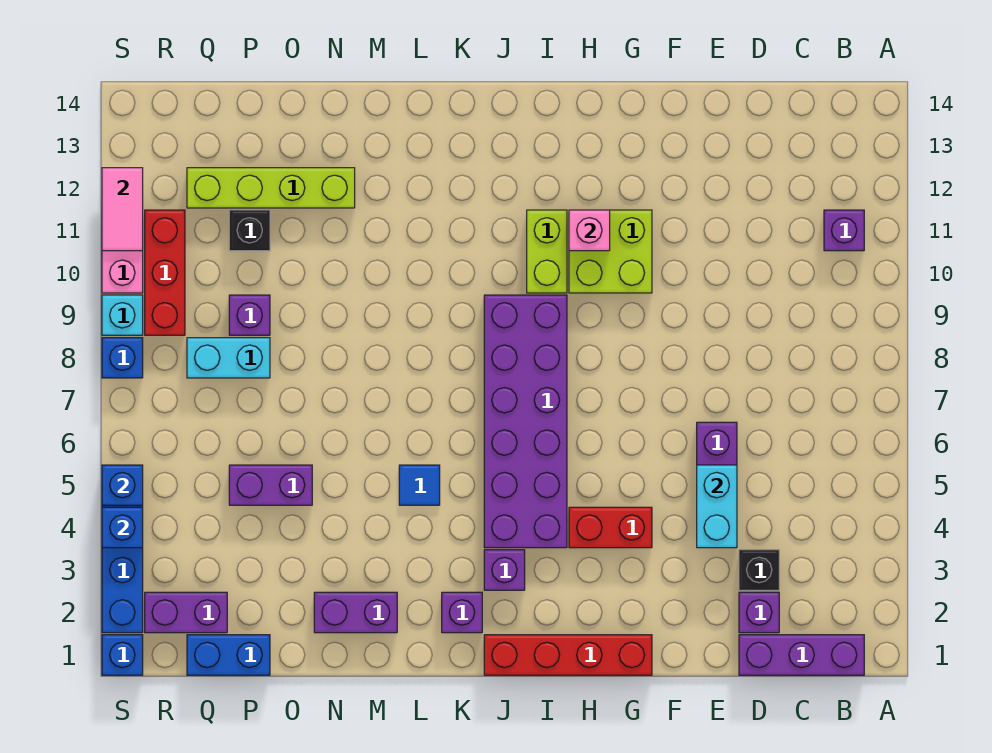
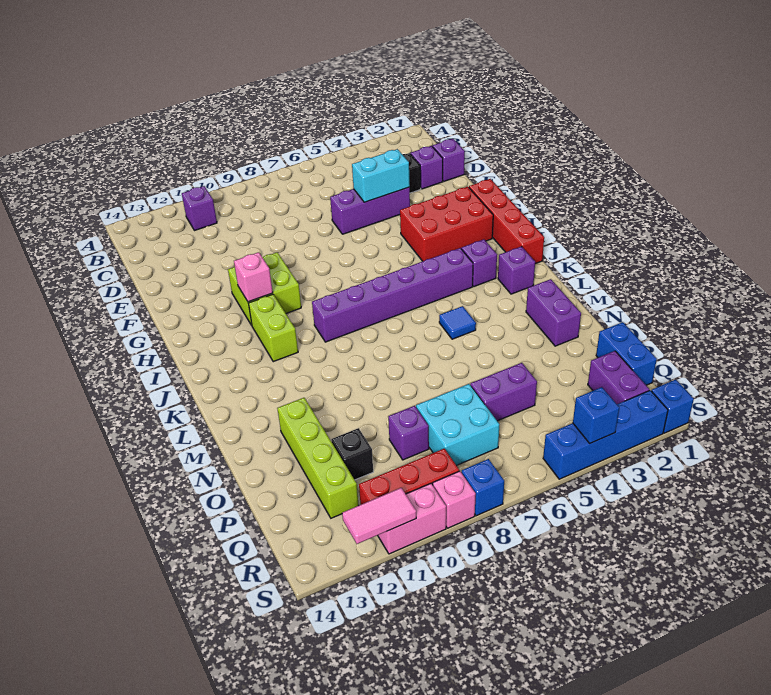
purple brick B1:D1 level 1 -> purple brick D1 level 1
red brick G4:H4 level 1 -> red brick G2:H4 level 1
purple brick I4:J9 level 1 -> purple brick J4:J9 level 1
lime brick I10:I11 level 1 -> lime brick I11:J11 level 1
purple brick O5:P5 level 1 -> purple brick P5:P6 level 1
cyan brick P8:Q8 level 1 -> cyan brick P7:Q8 level 1
blue brick S5 level 2 -> none
cyan brick S9 level 1 -> pink brick S9 level 1

